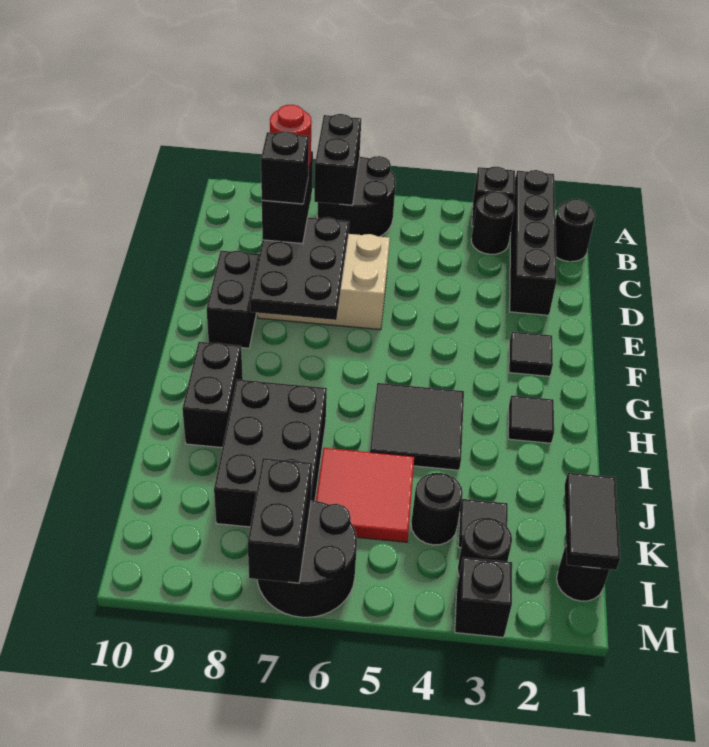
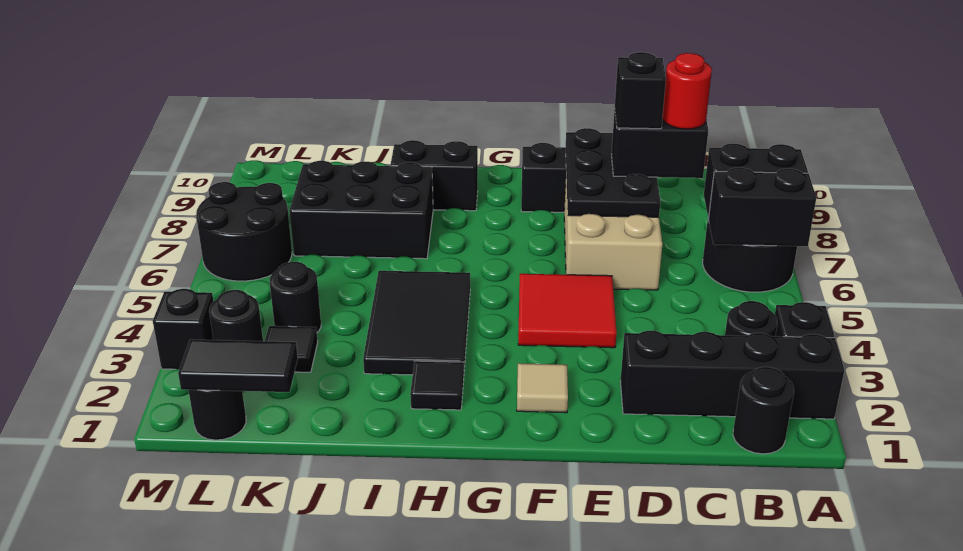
black plate D7:F8 level 2 -> black plate D7:E9 level 2
black tile F2 level 1 -> tan tile F2 level 1
black tile H4:I5 level 1 -> black tile H3:I5 level 1
red tile J5:K6 level 1 -> red tile E4:F5 level 1
black brick L7:M7 level 2 -> black brick A6:B6 level 2

